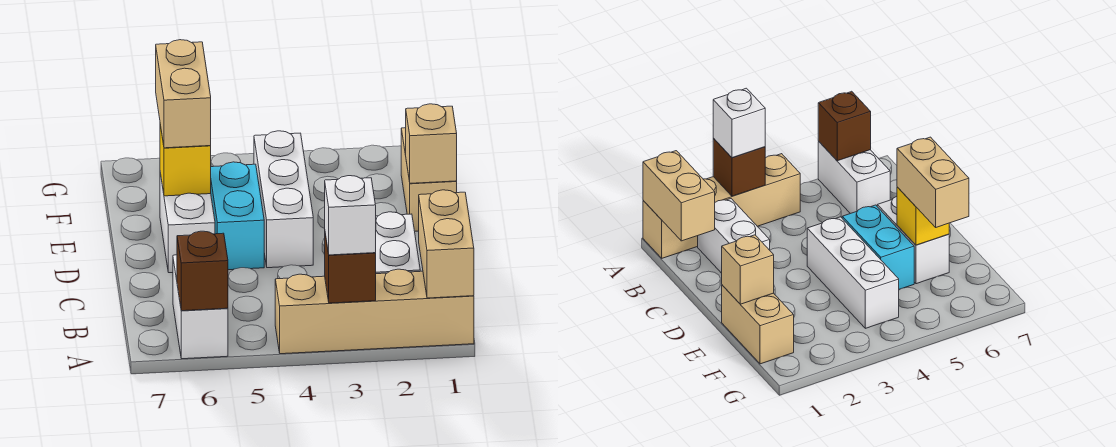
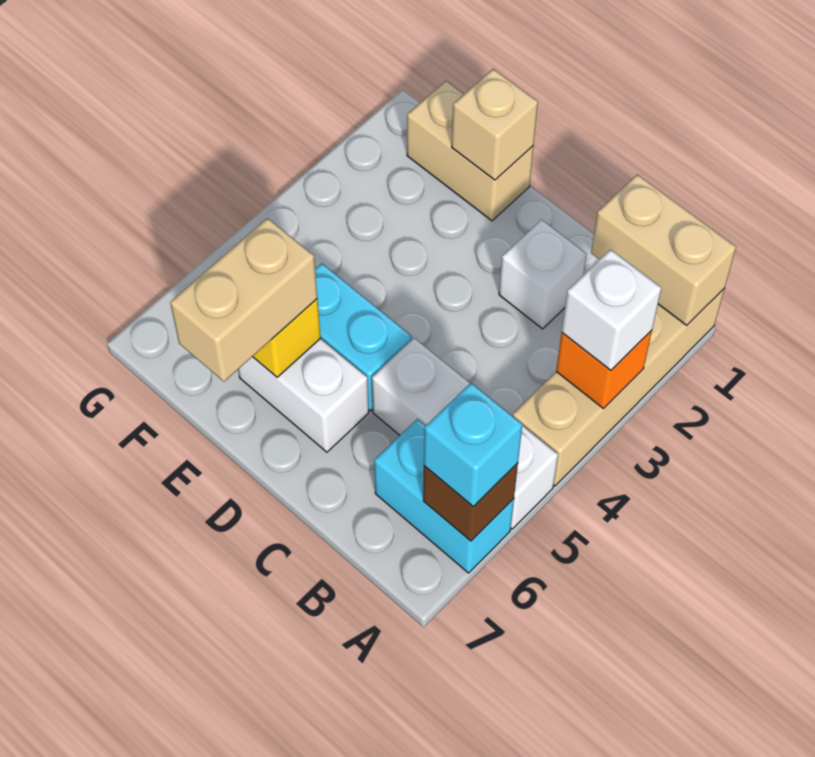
brown brick A3 level 2 -> orange brick A3 level 2
white brick A6:B6 level 1 -> cyan brick A6:B6 level 1
none -> cyan brick A6 level 3
white brick B2:C2 level 1 -> white brick C2 level 1
white brick D4:F4 level 1 -> white brick A5:C5 level 1
tan brick E6:F6 level 3 -> tan brick E6:E7 level 3

